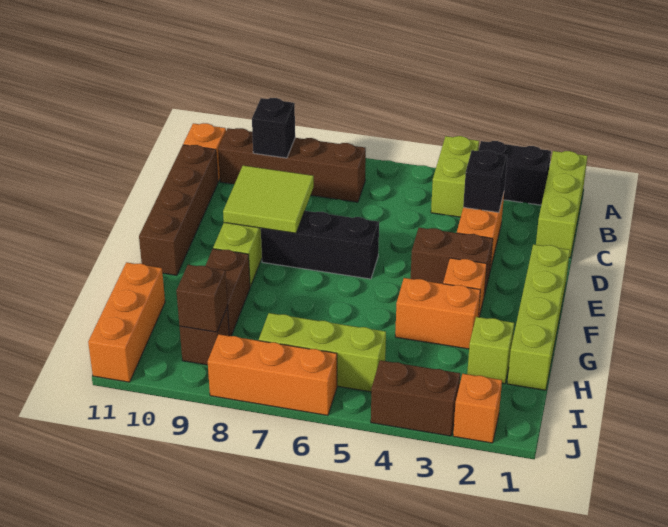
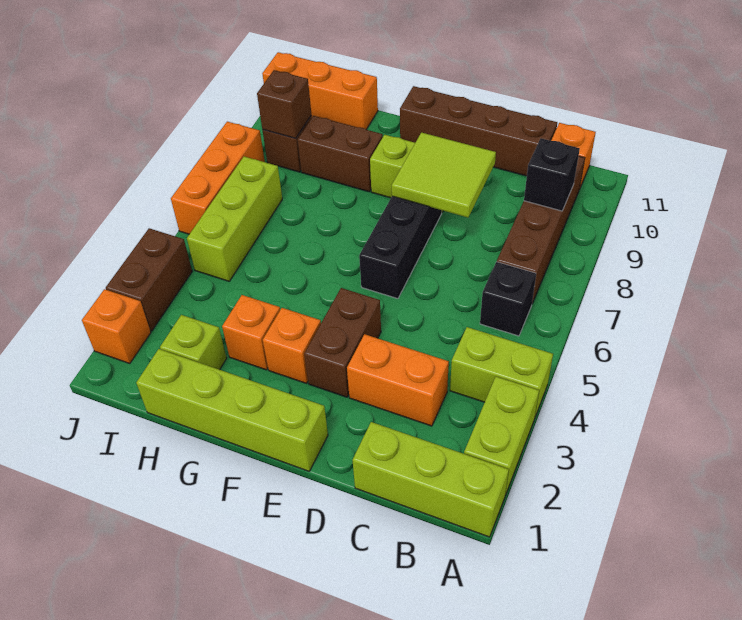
black brick A2:A3 level 1 -> lime brick A2:A3 level 1
black brick C3 level 2 -> black brick B6 level 1
orange brick G3:G4 level 1 -> orange brick G3 level 1

